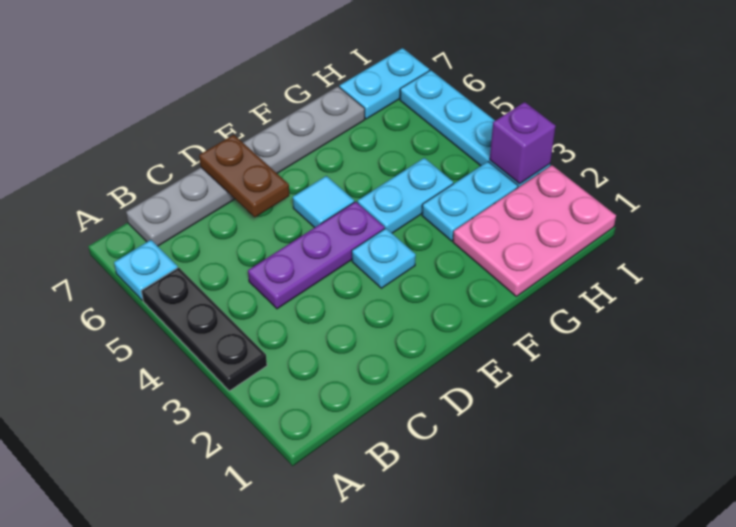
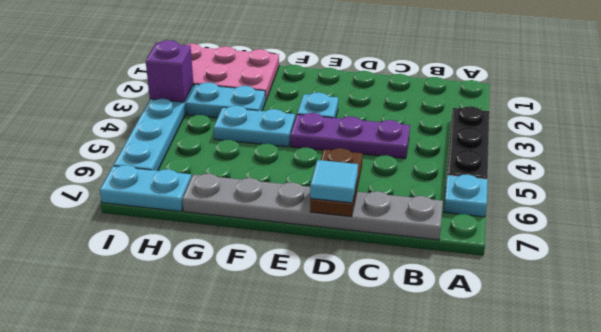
cyan tile E5 level 1 -> cyan tile D7 level 3

